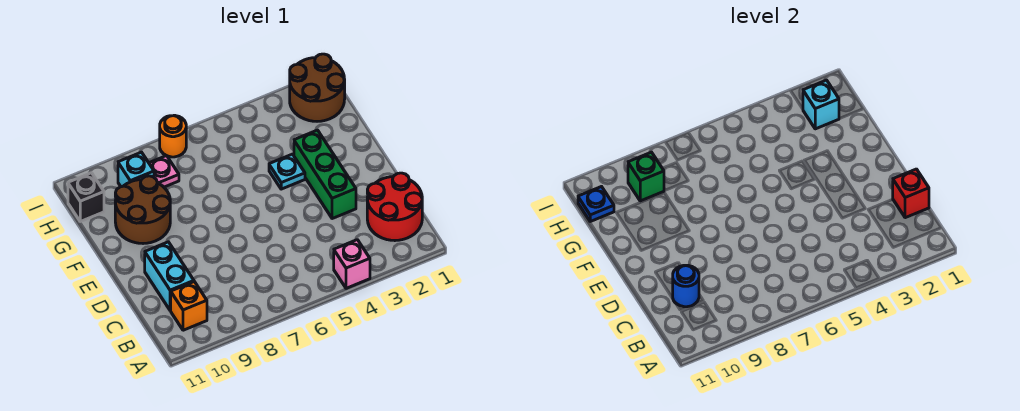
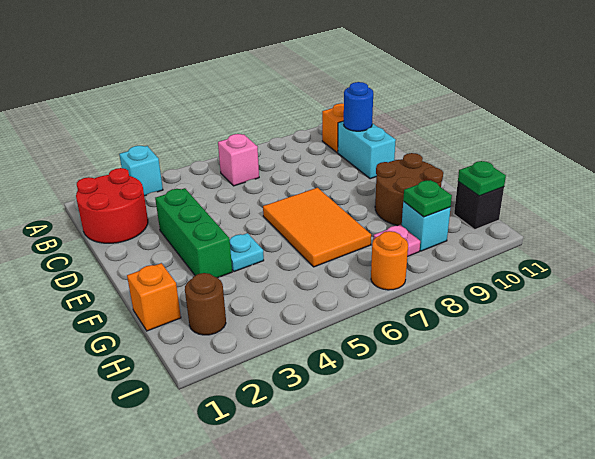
pink brick A4 level 1 -> pink brick B6 level 1
red brick C1 level 2 -> none
none -> orange tile E6:G7 level 1
none -> orange brick G1 level 1
brown round brick H1:I2 level 1 -> brown round brick H2 level 1
cyan brick H2 level 2 -> cyan brick A3 level 1
green brick H9 level 2 -> green plate H9 level 2
blue plate H11 level 2 -> green plate H11 level 2

